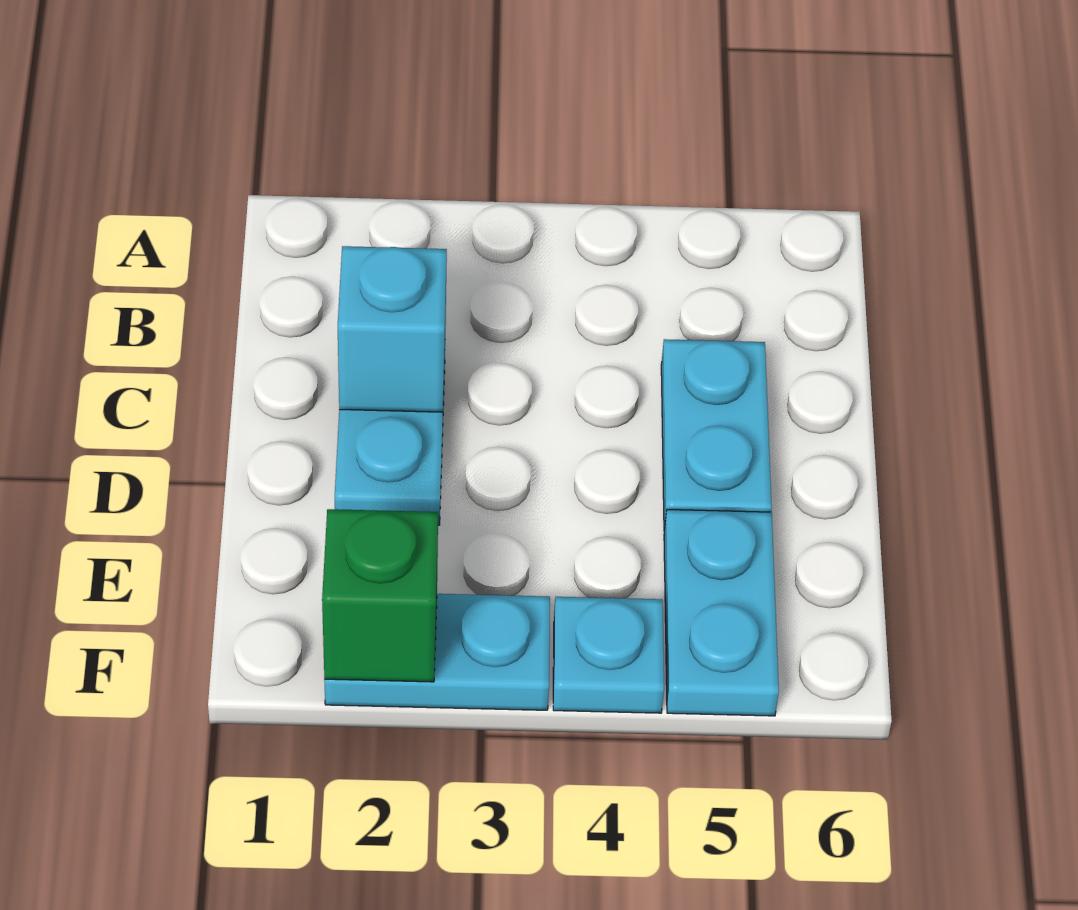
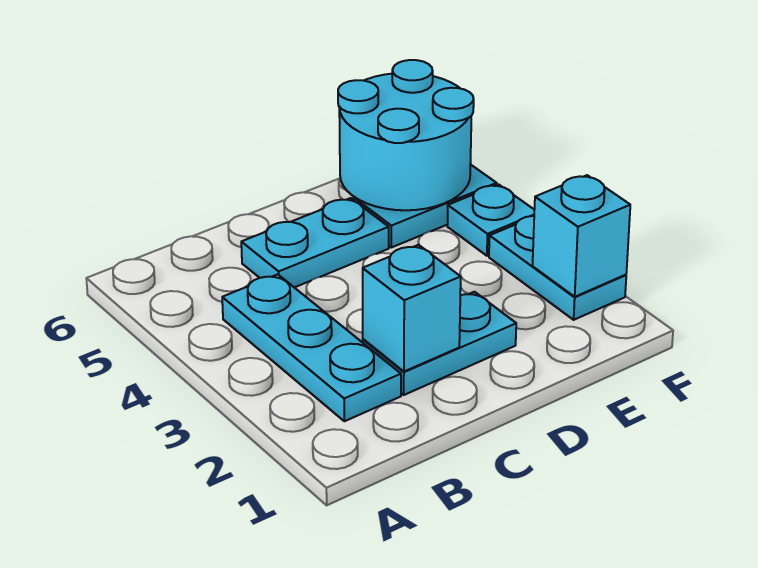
none -> cyan plate B2:B4 level 1
none -> cyan round brick E5:F6 level 2
green brick F2 level 2 -> cyan brick F2 level 2

